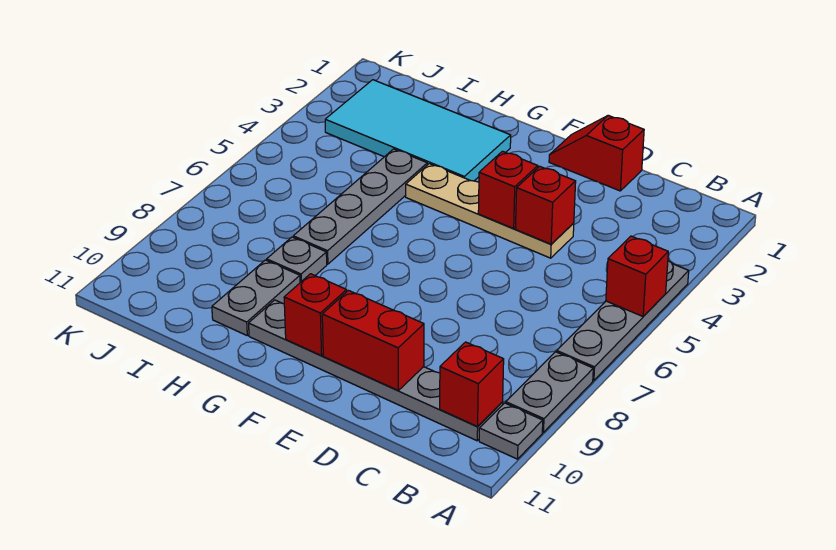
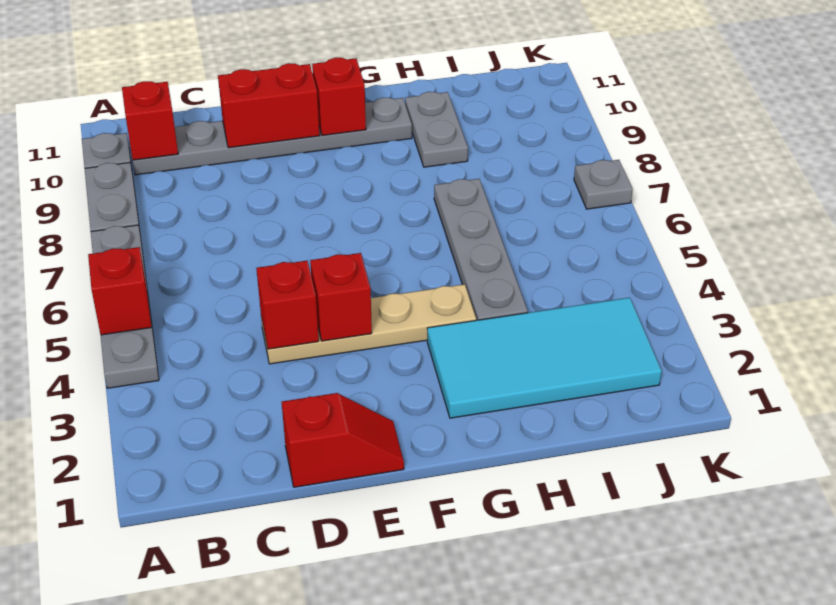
grey plate H8 level 1 -> grey plate K7 level 1

